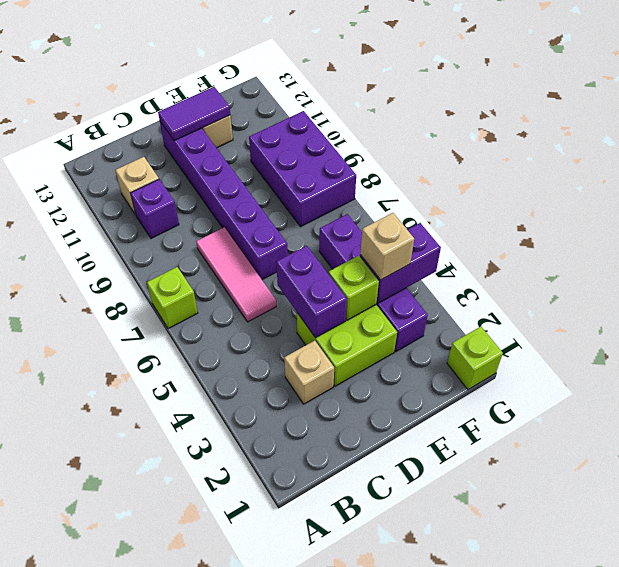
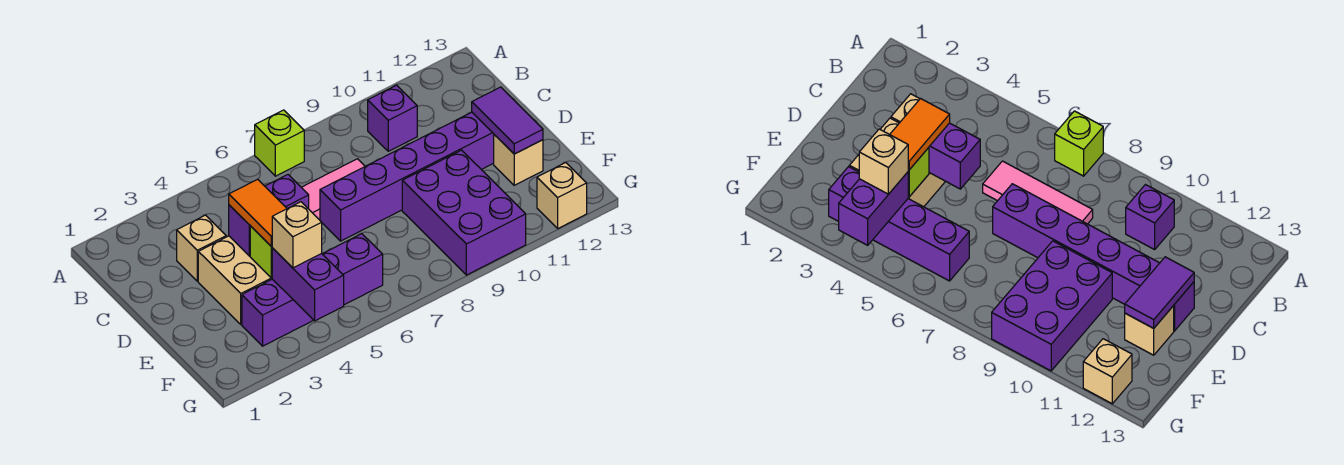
tan brick B11 level 1 -> tan brick G12 level 1
lime brick D3:E4 level 1 -> tan brick D3:E4 level 1
none -> orange tile D4:E4 level 3
purple brick F8:G10 level 1 -> purple brick E9:G10 level 1
lime brick G1 level 1 -> none

